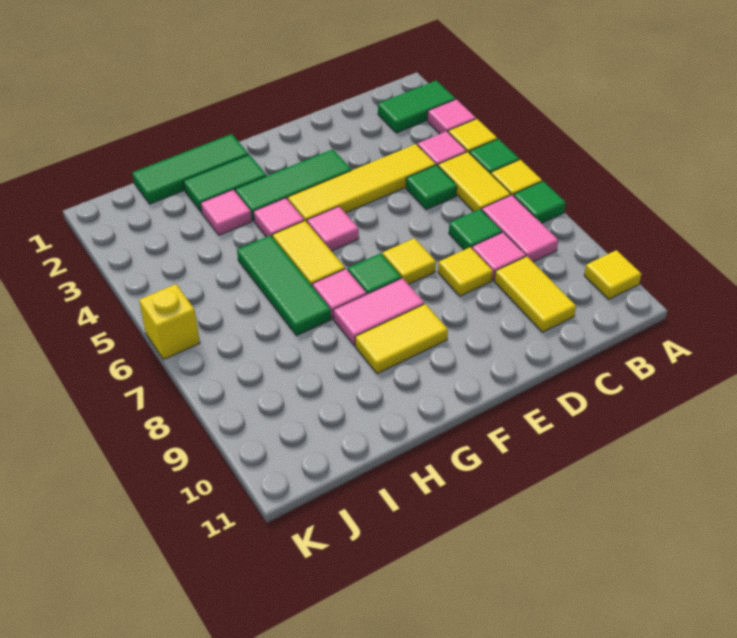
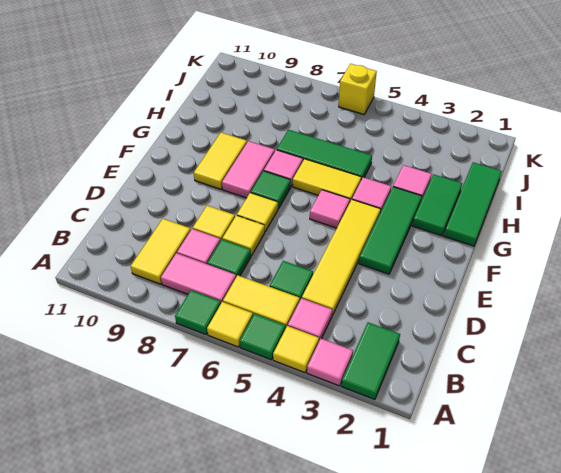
yellow tile A10 level 1 -> yellow tile D7 level 1
yellow tile C9:C10 level 1 -> yellow tile B9:C9 level 1

